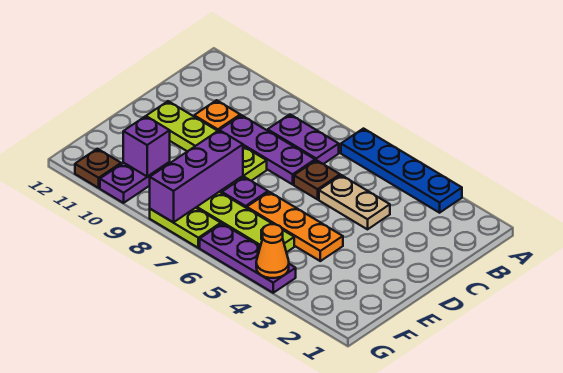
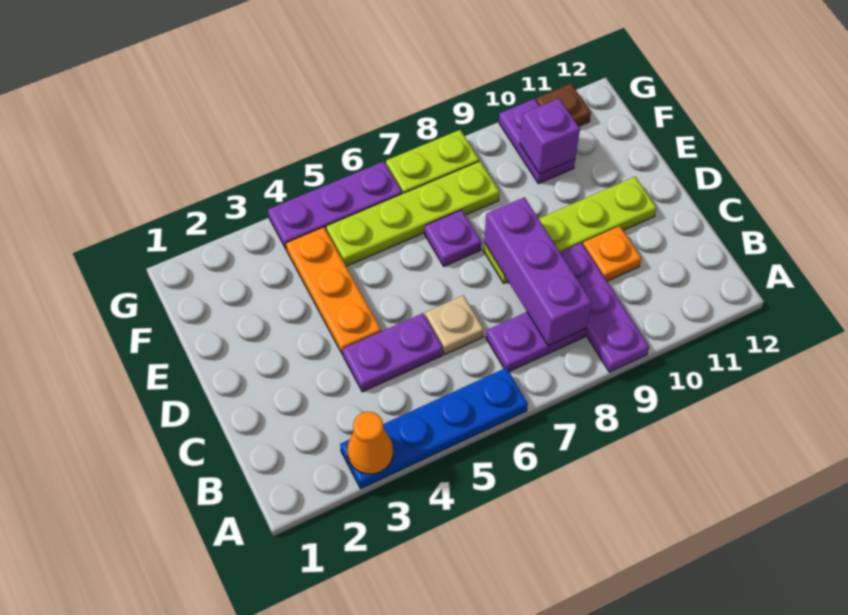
tan plate C4:C5 level 1 -> purple plate C4:C5 level 1
brown plate C6 level 1 -> tan plate C6 level 1
purple plate C7:C9 level 1 -> purple plate A9:C9 level 1
orange plate E4:E6 level 1 -> orange plate D4:F4 level 1
purple brick E8:G8 level 2 -> purple brick B8:D8 level 2
orange cone G4 level 2 -> orange cone A3 level 2

